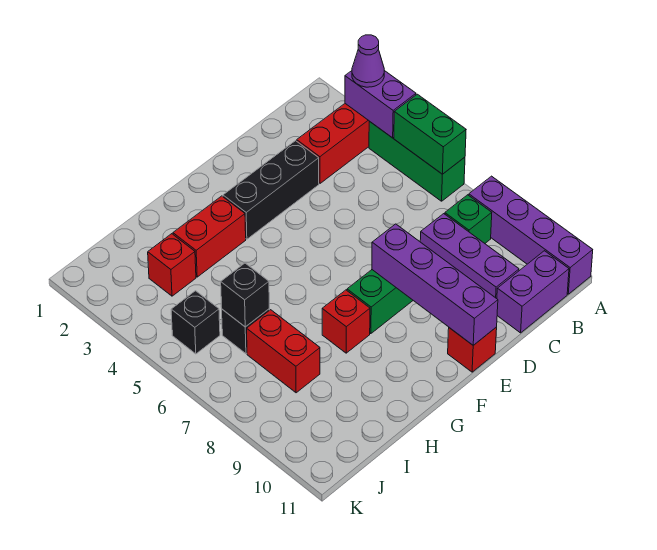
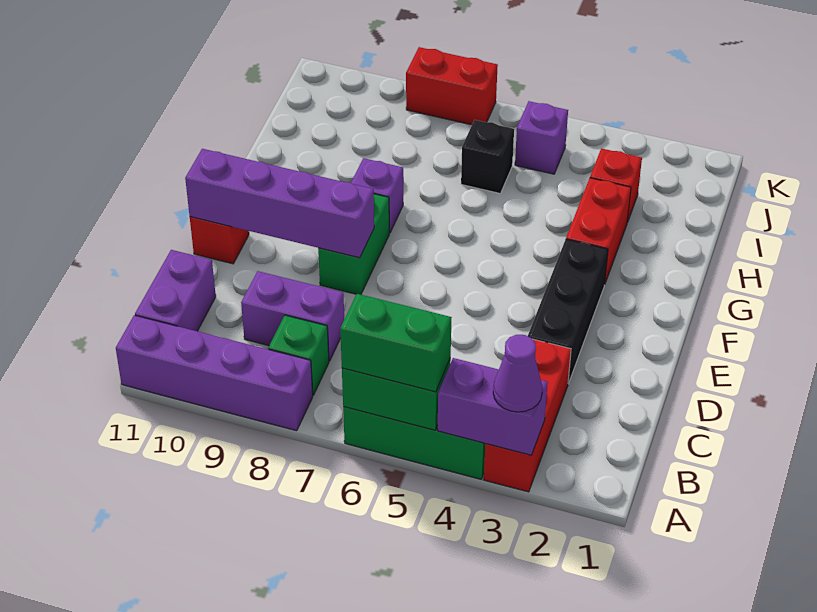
none -> green brick A5:A6 level 3
purple brick C8:C10 level 1 -> purple brick C8:C9 level 1
red brick G8 level 1 -> purple brick G8 level 1
black brick I6 level 2 -> none
red brick I7:I8 level 1 -> red brick K7:K8 level 1
black brick J5 level 1 -> purple brick J5 level 1

